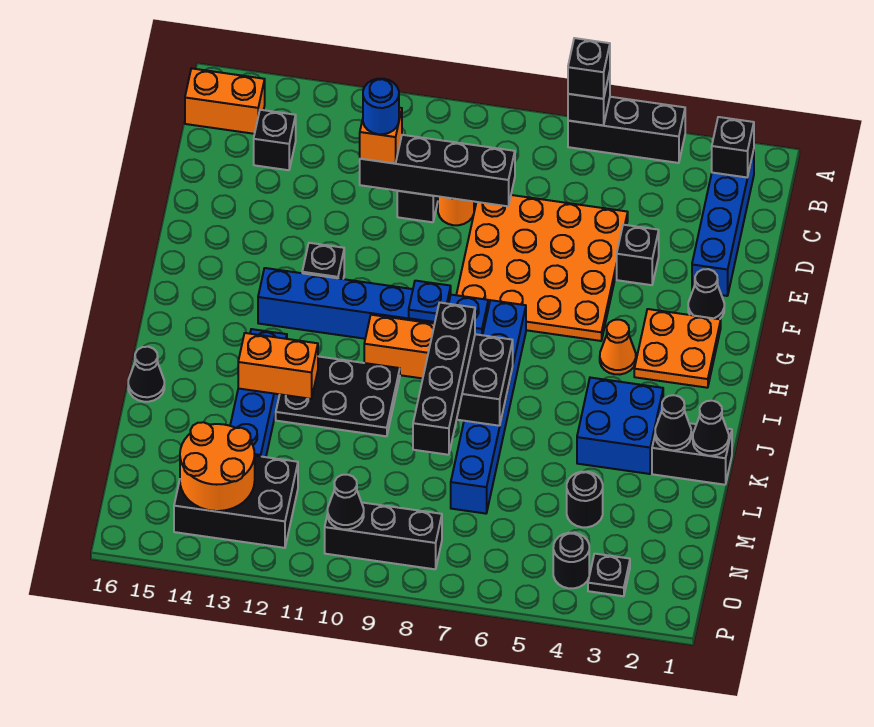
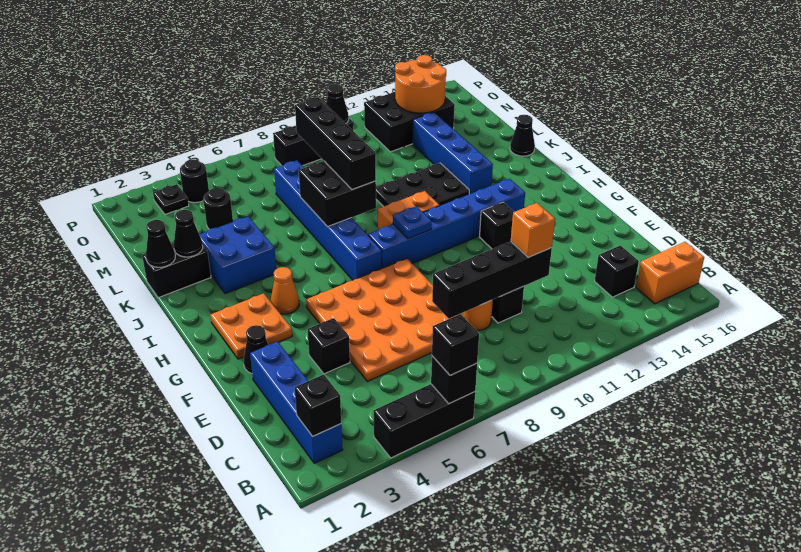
blue round brick D11 level 4 -> none
orange brick K12:K13 level 2 -> none

